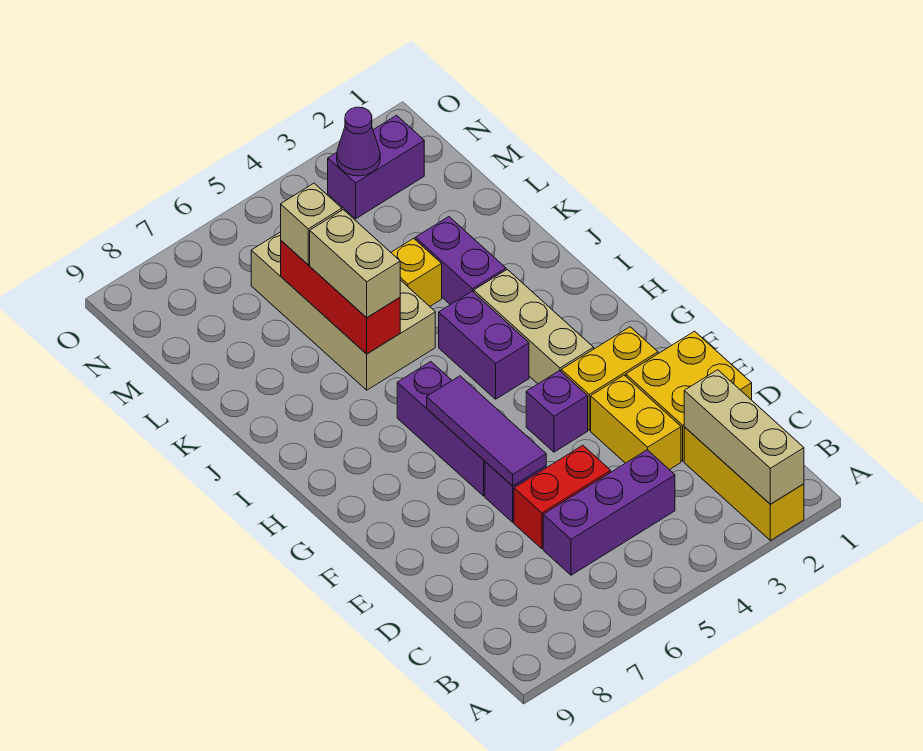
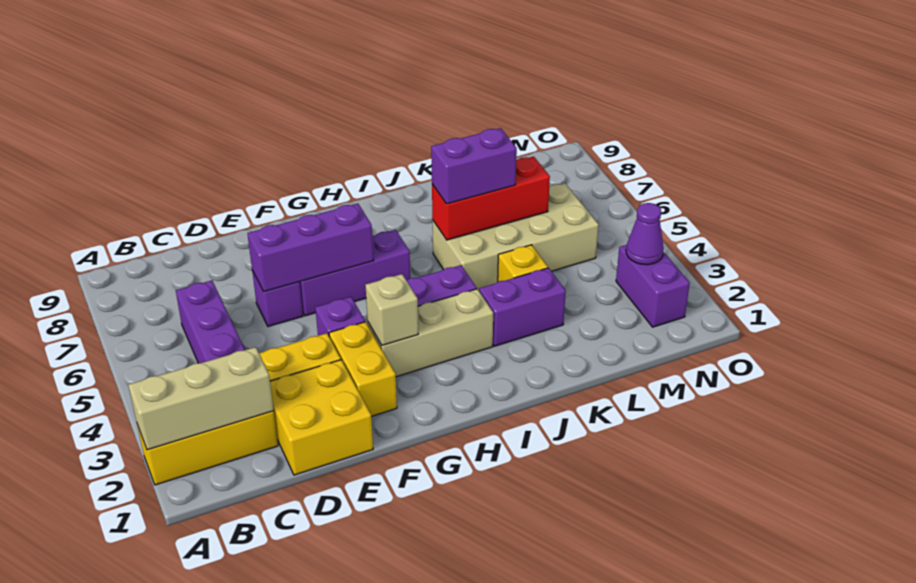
red brick D5:D6 level 1 -> none
purple tile E6:G6 level 2 -> purple brick E6:G6 level 2
tan brick J6:K6 level 3 -> purple brick J6:K6 level 3
tan brick L6 level 3 -> tan brick G3 level 2

